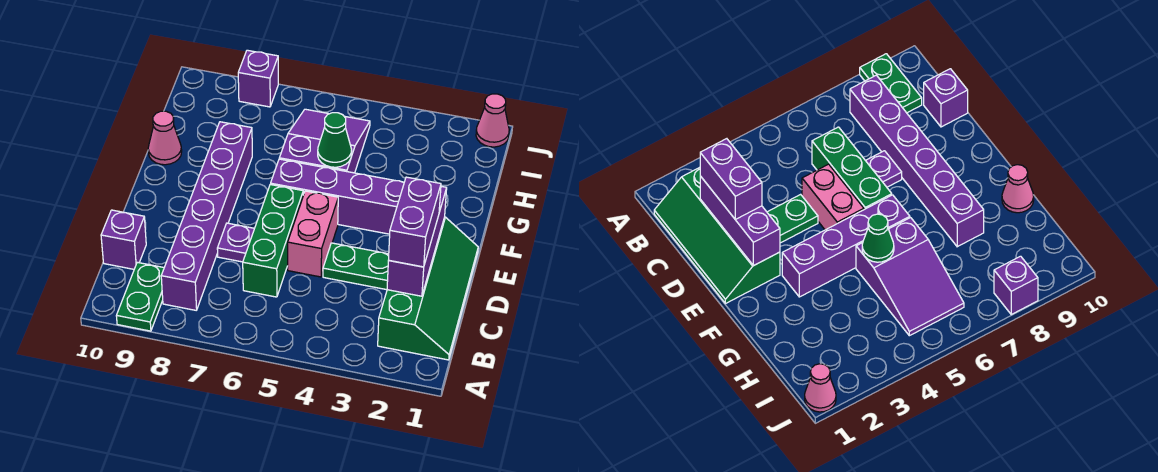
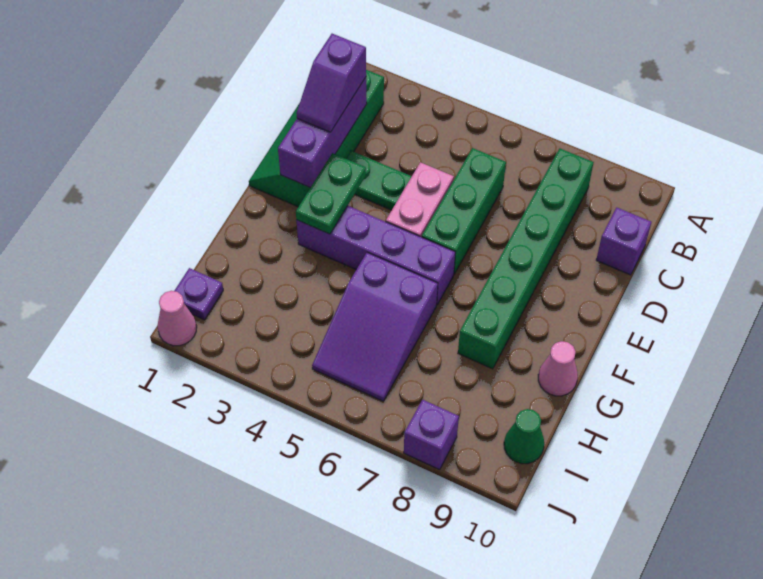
green plate A9:B9 level 1 -> green plate E3:F3 level 2
purple brick B8:G8 level 1 -> green brick B8:G8 level 1
purple brick C2:D2 level 3 -> purple slope C2:D2 level 3 top C
purple plate D7 level 1 -> purple plate I1 level 1
green cone G5 level 2 -> green cone I10 level 1

